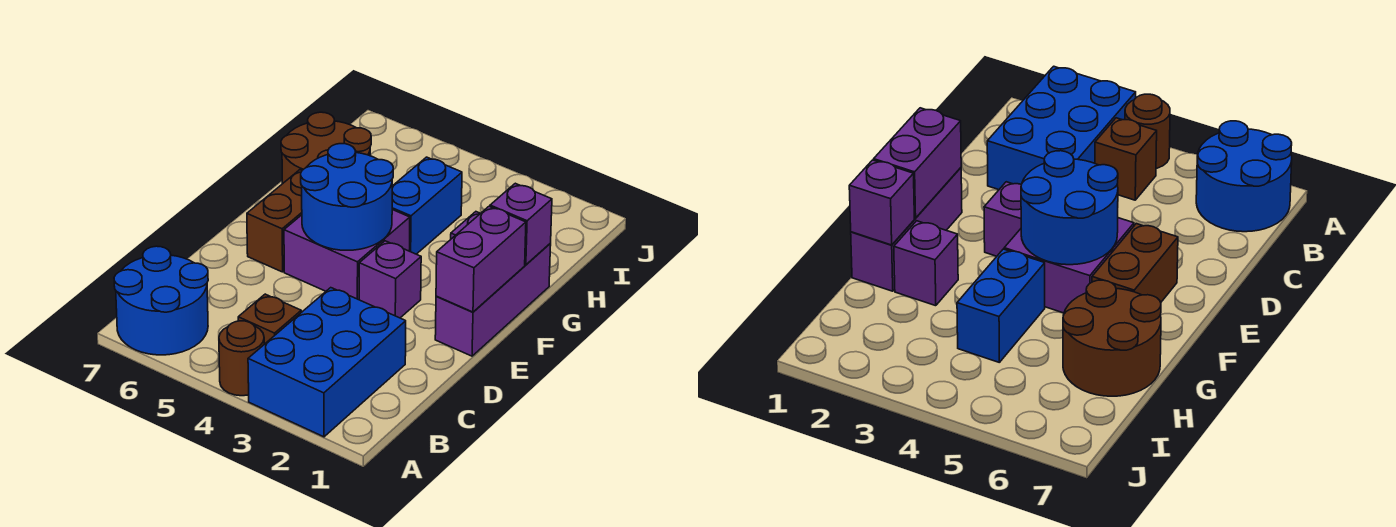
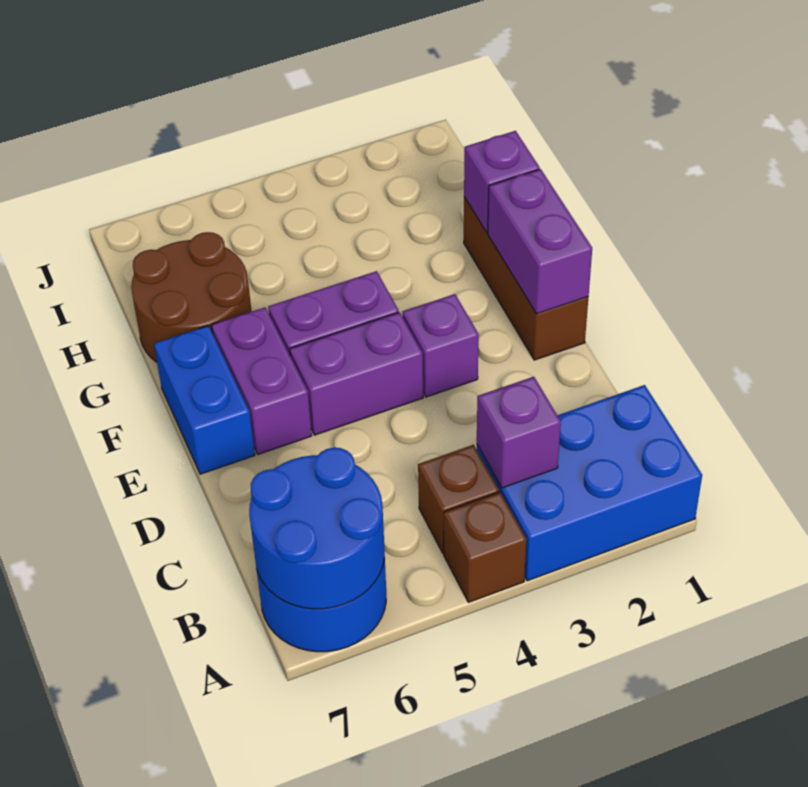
blue brick A2:C3 level 1 -> blue brick A1:B3 level 1
brown round brick A4 level 1 -> brown brick A4 level 1
purple brick E1:G1 level 1 -> brown brick E1:G1 level 1
blue round brick E4:F5 level 2 -> blue round brick A6:B7 level 2
brown brick E6:F6 level 1 -> purple brick E6:F6 level 1
purple brick G2 level 1 -> purple brick B3 level 2
blue brick G4:H4 level 1 -> blue brick E7:F7 level 1

